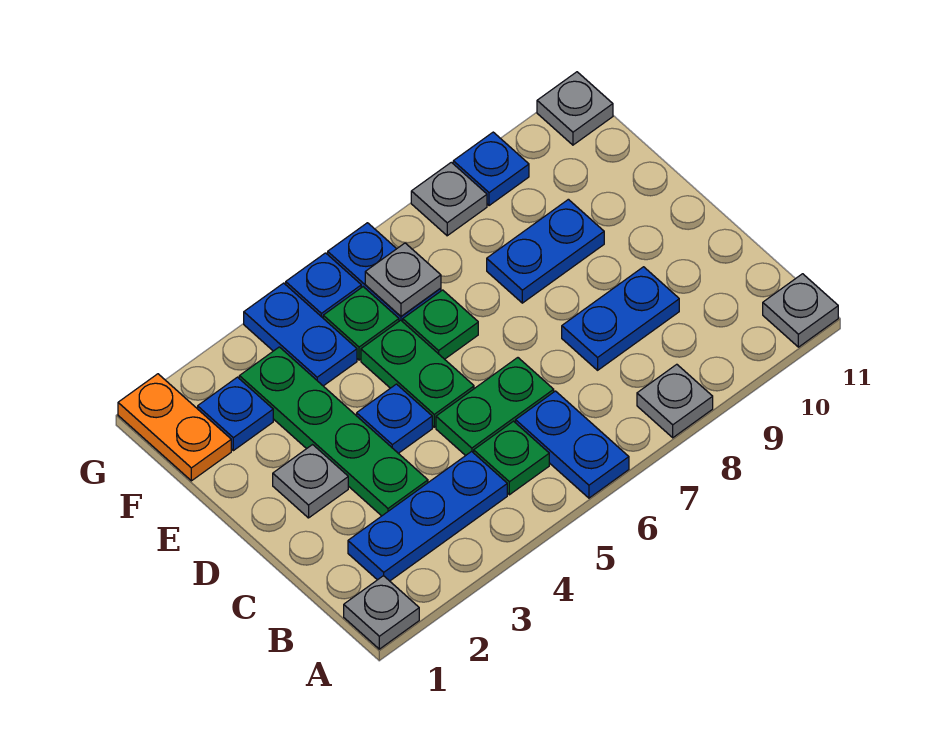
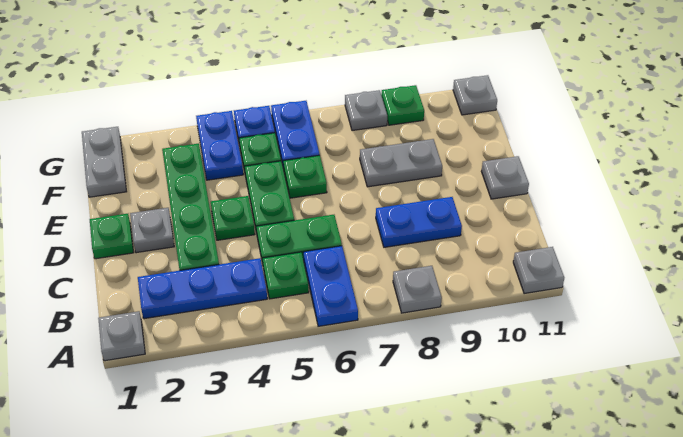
none -> green plate D1 level 1
blue plate D4 level 1 -> green plate D4 level 1
blue plate E8:E9 level 1 -> grey plate E8:E9 level 1
orange plate F1:G1 level 1 -> grey plate F1:G1 level 1
blue plate F2 level 1 -> none
grey plate F6 level 2 -> grey plate D11 level 1
blue plate G9 level 1 -> green plate G9 level 1

